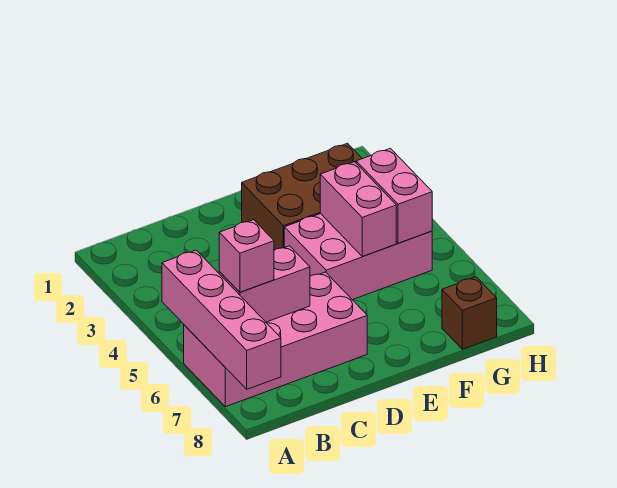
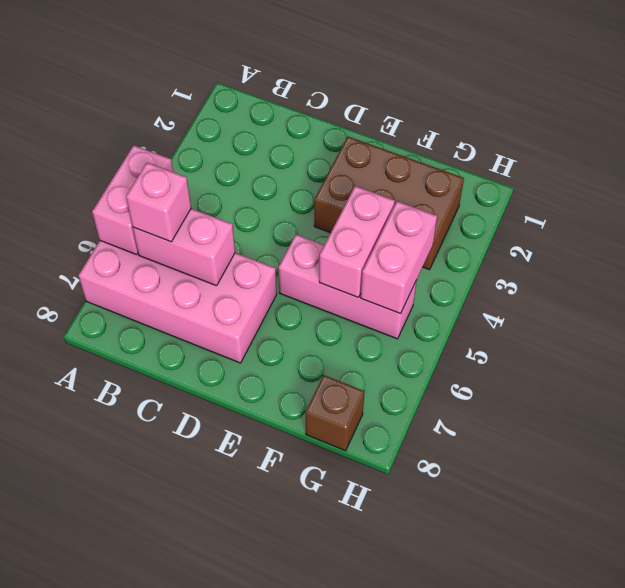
pink brick A5:A8 level 2 -> pink brick A5:A6 level 2
pink brick E4:G5 level 1 -> pink brick E5:G5 level 1

